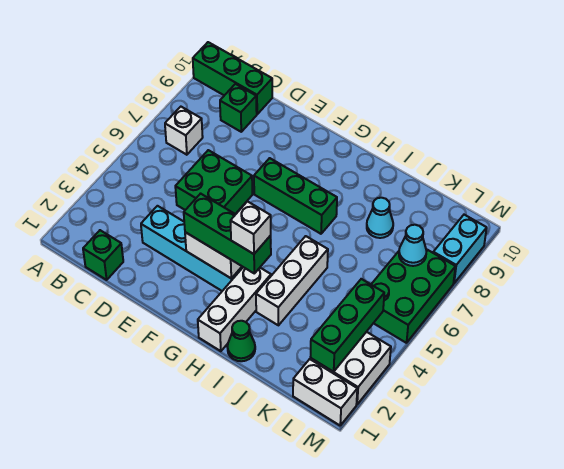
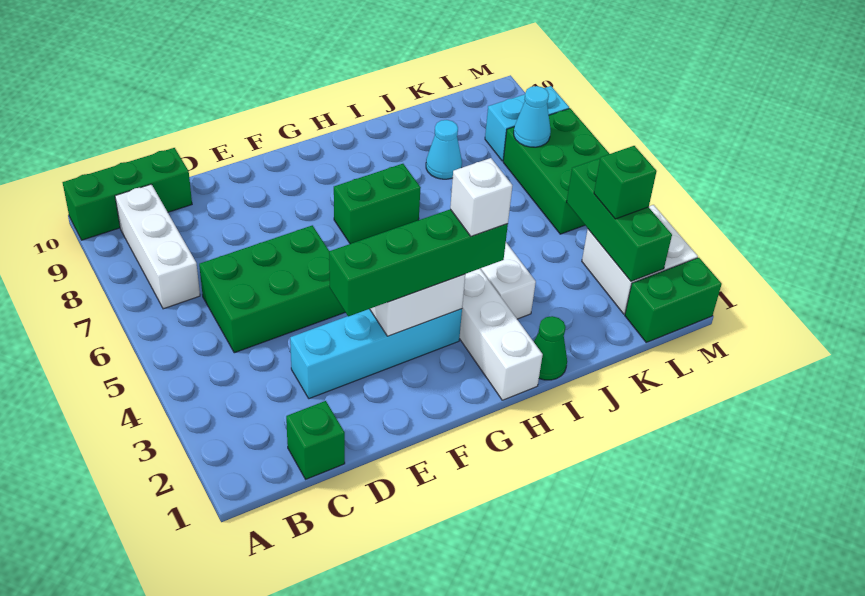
white brick B7 level 1 -> white brick B7:B9 level 1
green brick C9 level 1 -> green brick L3 level 3
green brick D5:E6 level 1 -> green brick C5:E6 level 1
green brick F3:H3 level 3 -> green brick E3:H3 level 3
green brick F7:H7 level 1 -> green brick G7:H7 level 1
white brick L1:M1 level 1 -> green brick L1:M1 level 1
cyan brick M8:M9 level 1 -> cyan brick L8:M8 level 1

